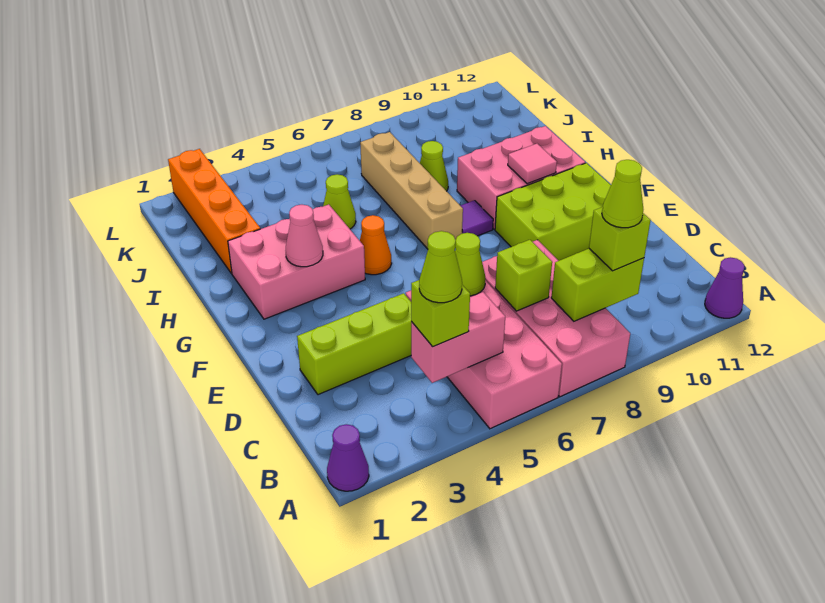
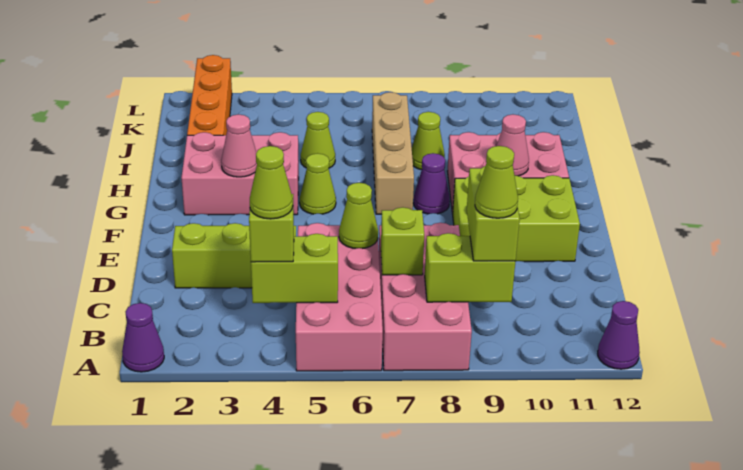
pink brick B4:B5 level 2 -> lime brick B4:B5 level 2
lime brick B9 level 3 -> lime brick B9:C9 level 3
orange cone G5 level 1 -> lime cone G5 level 1
purple tile G8 level 1 -> purple cone G8 level 1
pink tile G10 level 2 -> pink cone G10 level 2

